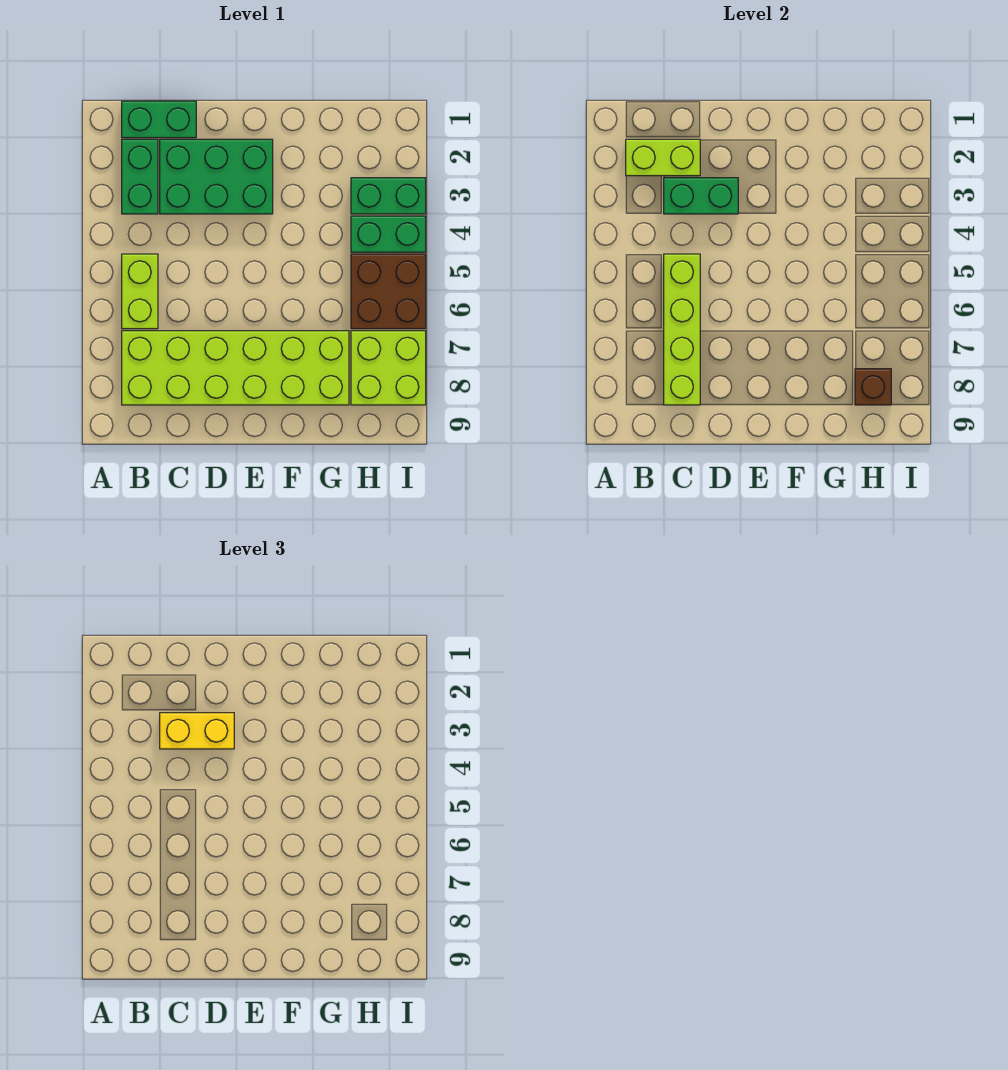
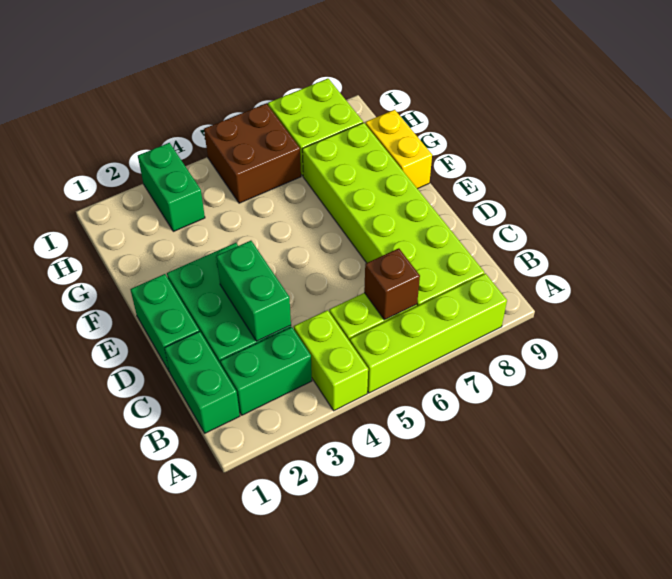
lime brick B2:C2 level 2 -> lime brick A4:B4 level 1
yellow brick C3:D3 level 3 -> yellow brick F9:G9 level 1
lime brick C5:C8 level 2 -> lime brick A5:A8 level 1
green brick H4:I4 level 1 -> green brick D1:E1 level 1
brown brick H8 level 2 -> brown brick B6 level 2

